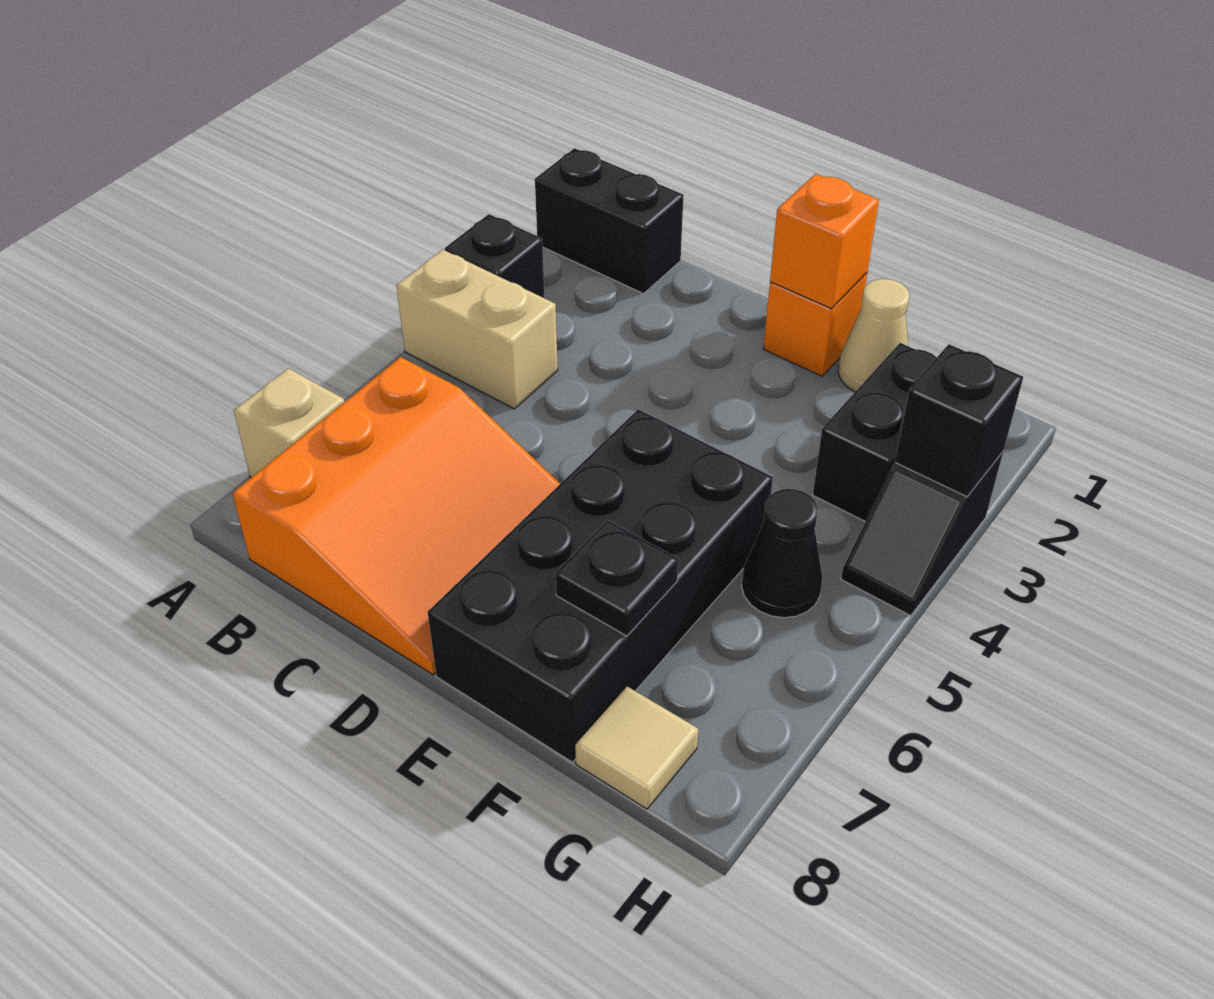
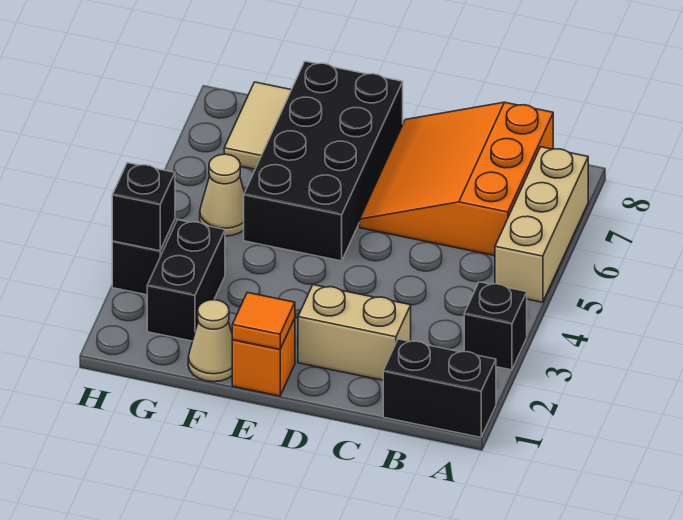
tan brick A4:B4 level 1 -> tan brick C2:D2 level 1
tan brick A7 level 1 -> tan brick A5:A7 level 1
orange brick E1 level 2 -> orange tile E1 level 2
black plate F7 level 2 -> none
black cone G5 level 1 -> tan cone G5 level 1
tan tile G8 level 1 -> tan tile G7:G8 level 1

